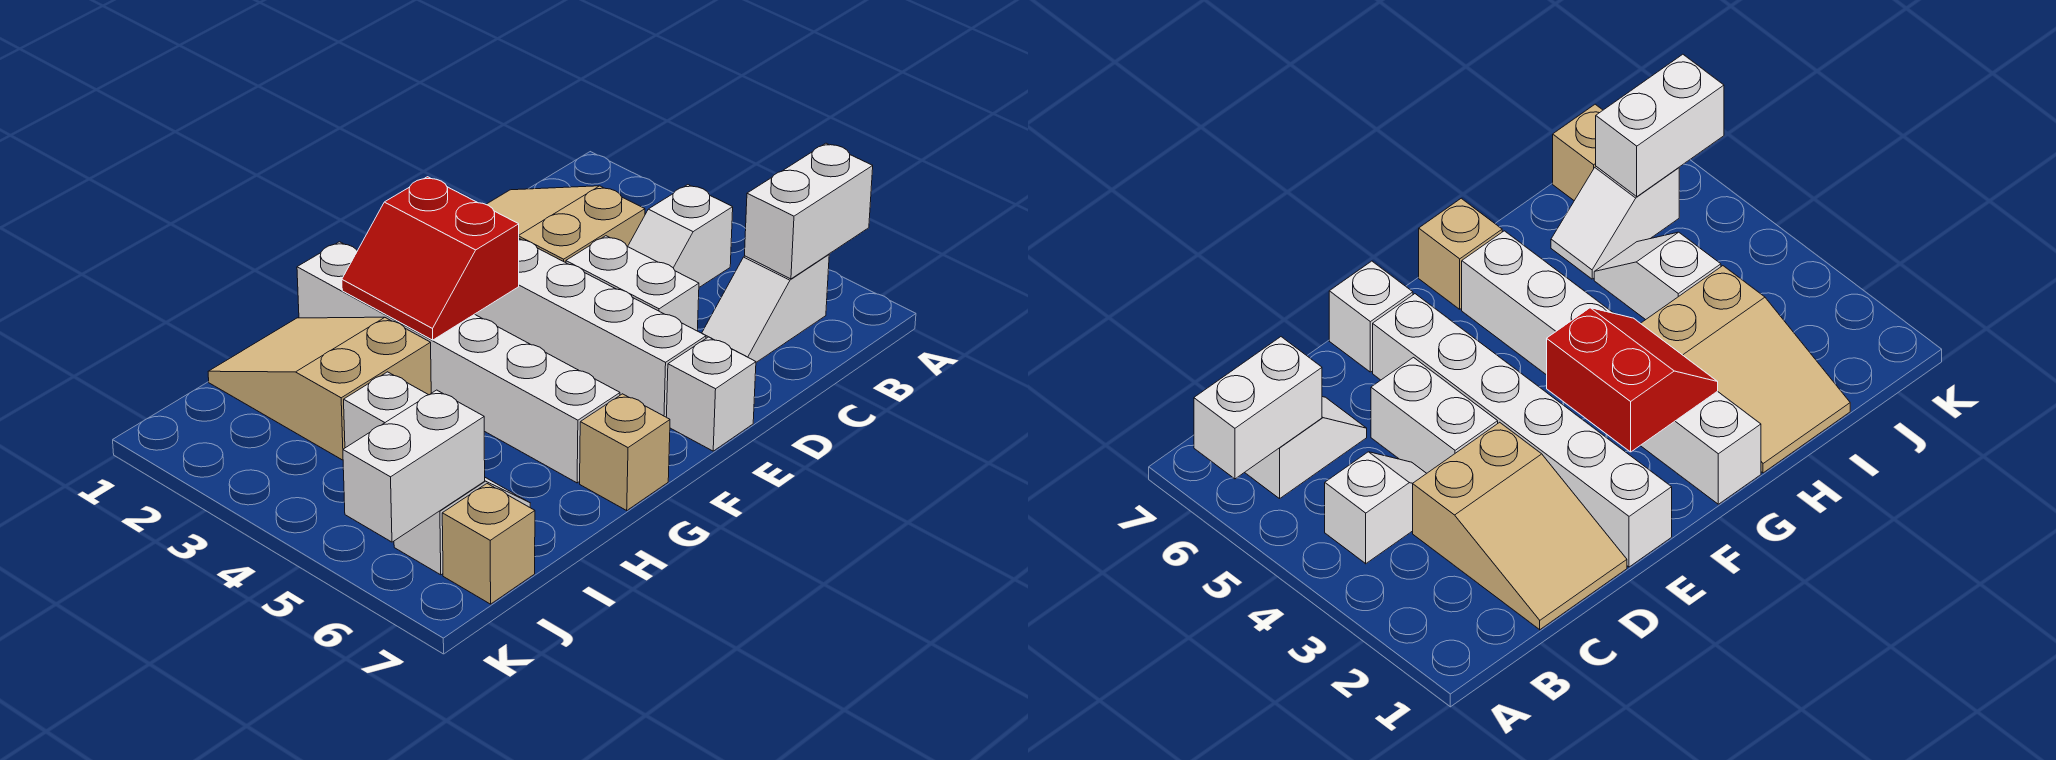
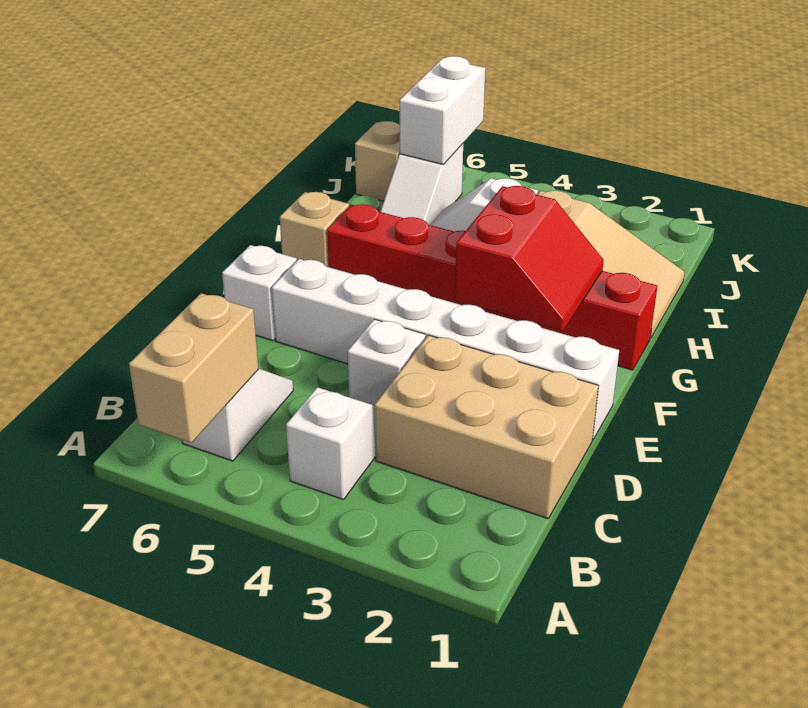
white brick A6:B6 level 2 -> tan brick A6:B6 level 2
tan slope C1:D3 level 1 top 3 -> tan brick C1:D3 level 1
white brick D4:D5 level 1 -> white brick D4 level 1
red slope F2:G3 level 2 top F -> red slope F2:G3 level 2 top 3
white brick G1:G6 level 1 -> red brick G1:G6 level 1

